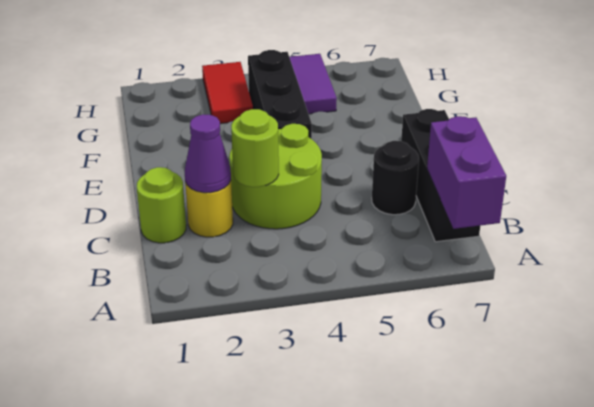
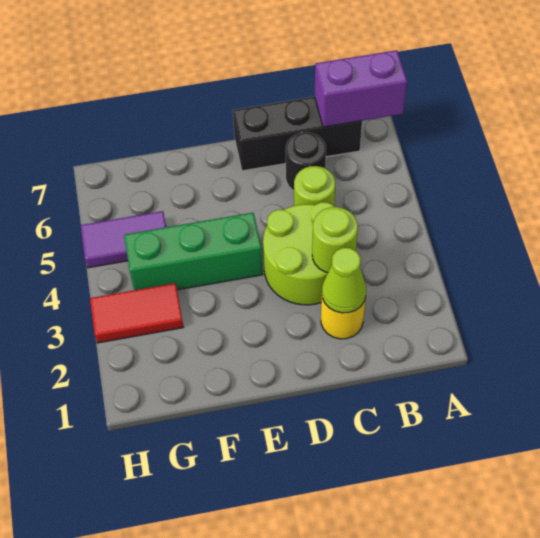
lime round brick C1 level 1 -> lime round brick C5 level 1
purple cone C2 level 2 -> lime cone C2 level 2
black brick E4:G4 level 1 -> green brick E4:G4 level 1

